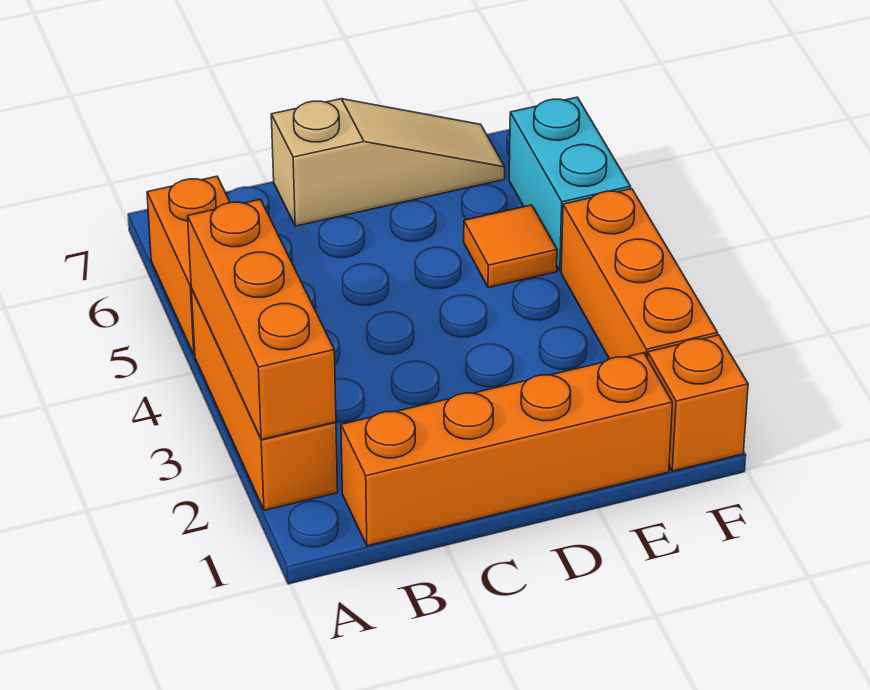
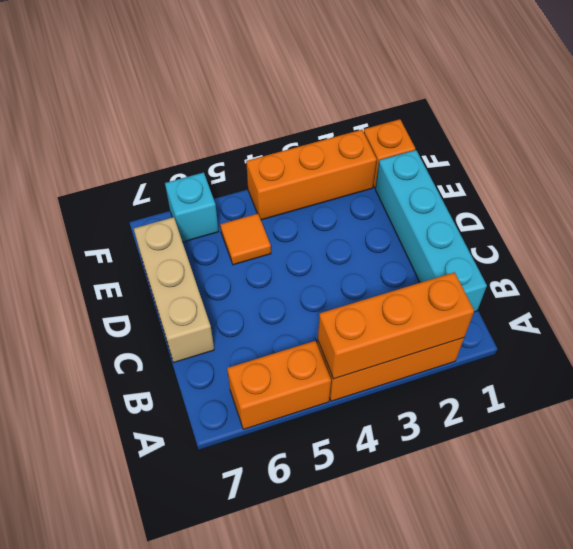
orange brick B1:E1 level 1 -> cyan brick B1:E1 level 1
tan slope C7:E7 level 1 top C -> tan brick C7:E7 level 1
cyan brick F5:F6 level 1 -> cyan brick F6 level 1

